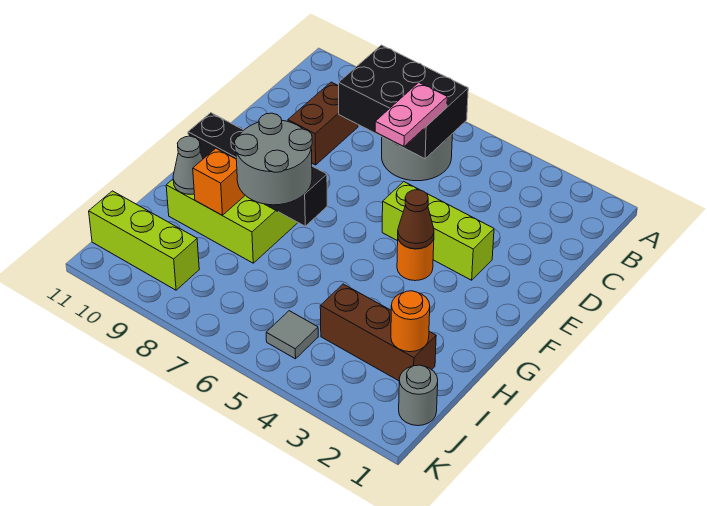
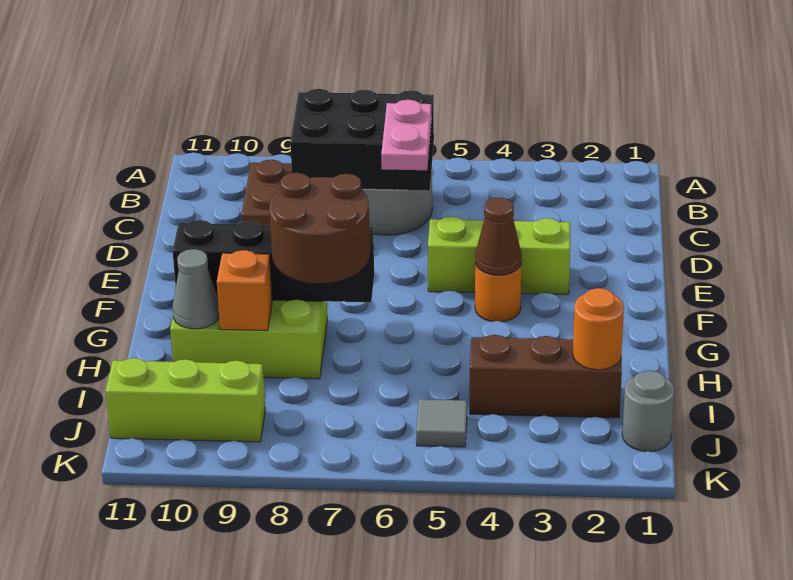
grey round brick G7:H8 level 3 -> brown round brick G7:H8 level 3

